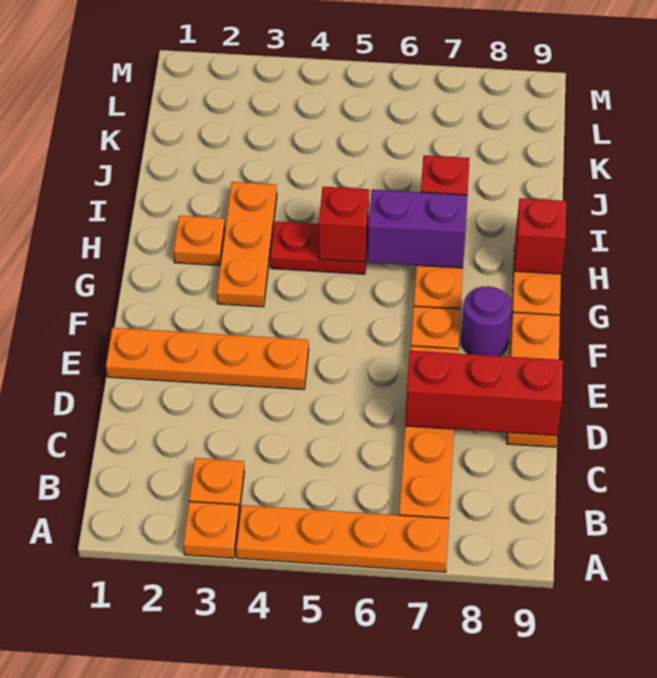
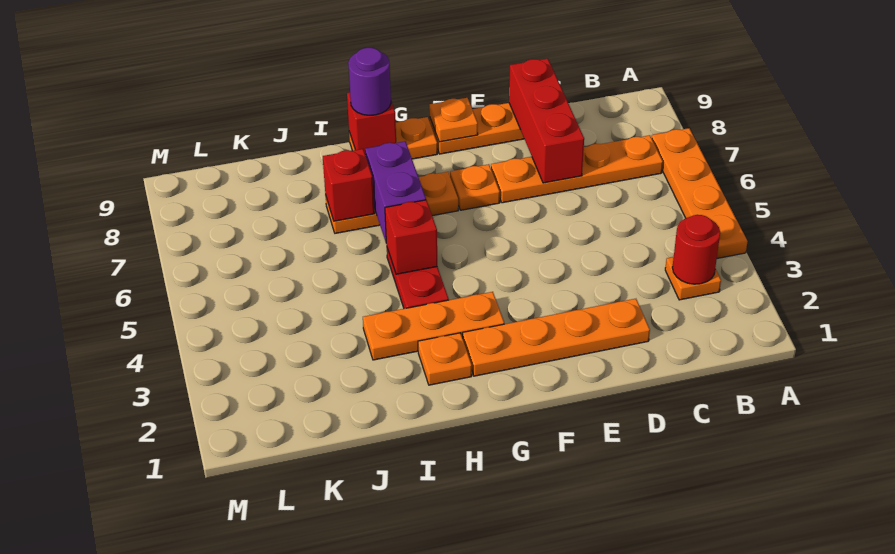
orange plate A3 level 1 -> orange plate F9 level 2
none -> red round brick B3 level 2
orange plate E1:E4 level 1 -> orange plate D2:G2 level 1
purple round brick F8 level 1 -> purple round brick H9 level 3

